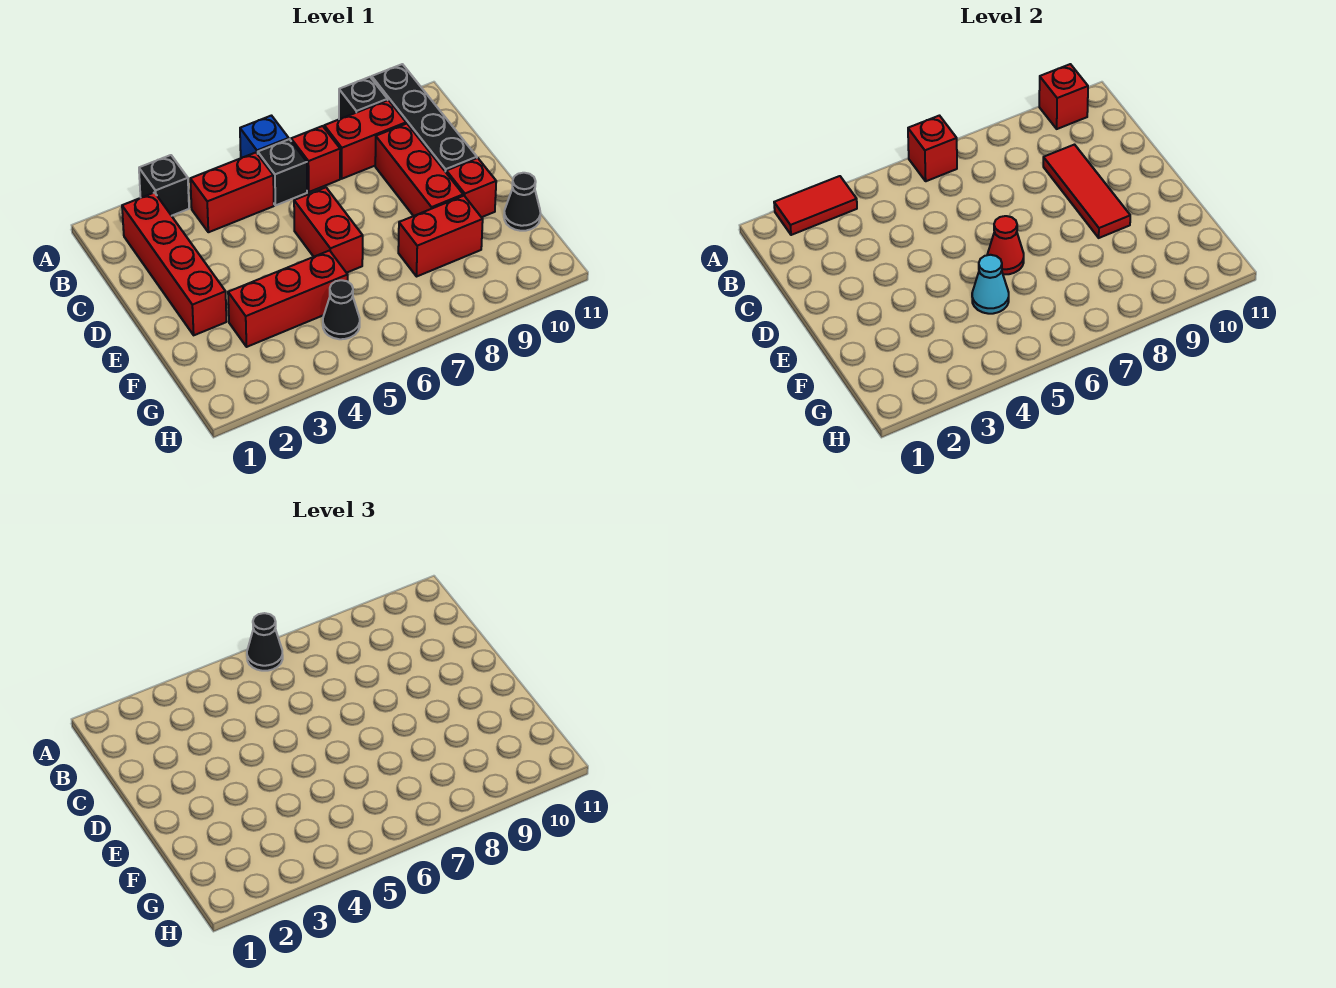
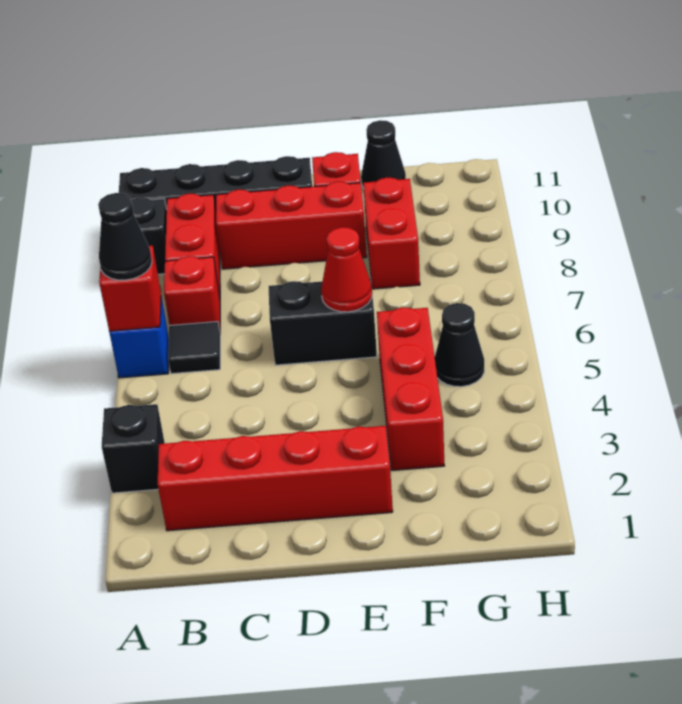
red tile A2:A3 level 2 -> none
red brick A10 level 2 -> none
red brick B4:B5 level 1 -> none
black brick B6 level 1 -> black tile B6 level 1
red tile C9:E9 level 2 -> none
red brick D6:E6 level 1 -> black brick D6:E6 level 1
cyan cone F5 level 2 -> none

